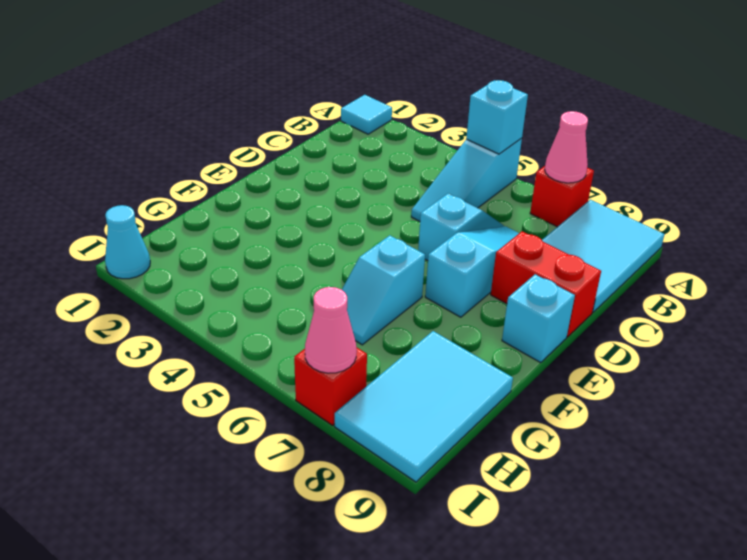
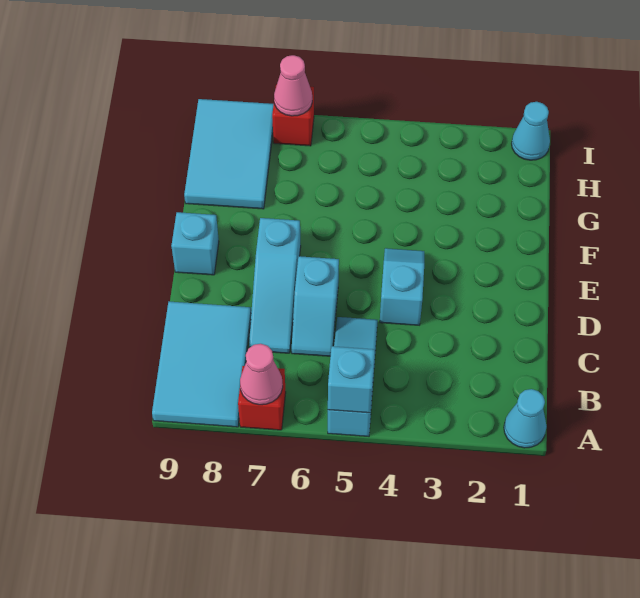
cyan tile A1 level 1 -> cyan cone A1 level 1
red brick D8:D9 level 1 -> none
cyan slope F6:G6 level 1 top F -> cyan slope D4:E4 level 1 top D

